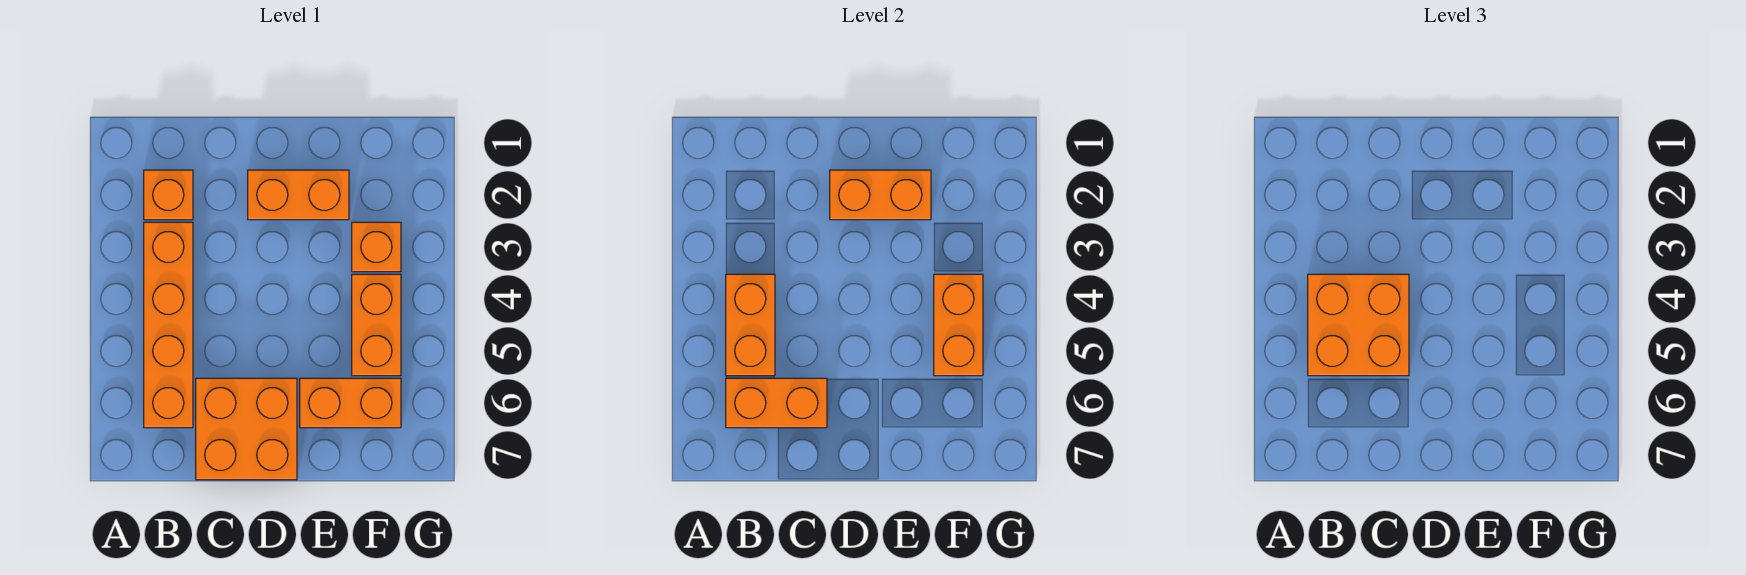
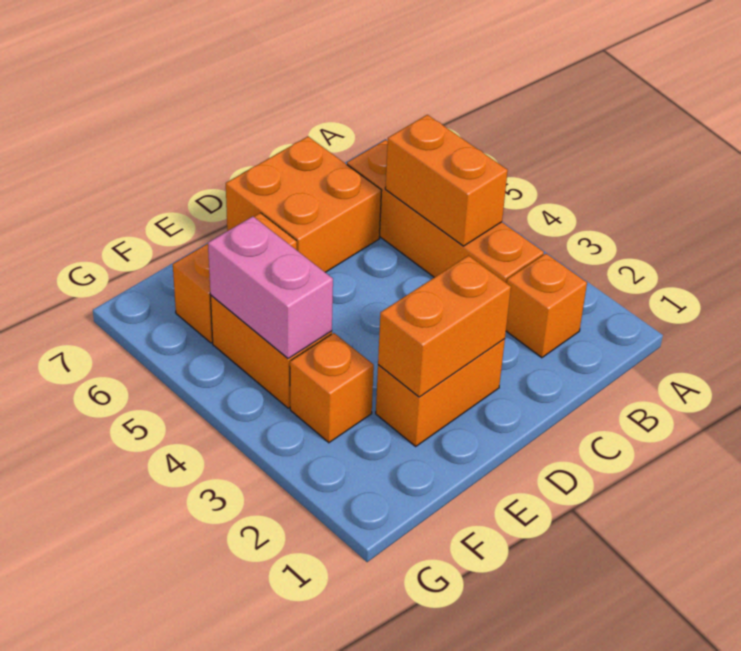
orange brick B4:C5 level 3 -> none
orange brick B6:C6 level 2 -> none
orange brick F4:F5 level 2 -> pink brick F4:F5 level 2

